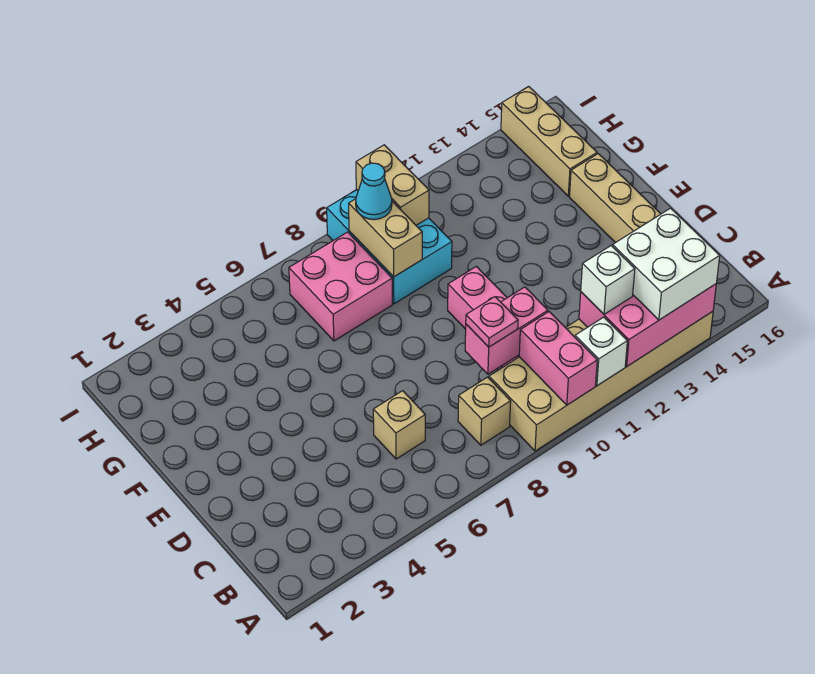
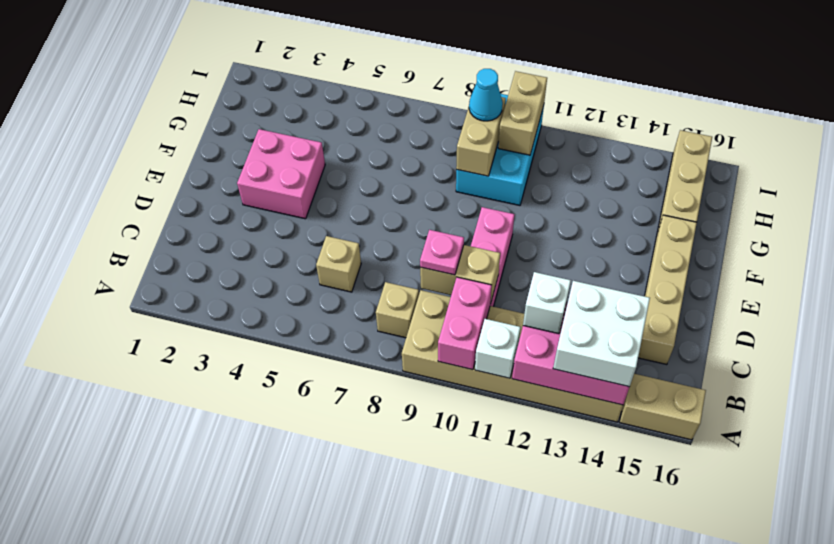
none -> tan brick A15:A16 level 1
pink brick C9:C10 level 2 -> tan brick C9:C10 level 2
pink brick G7:H8 level 1 -> pink brick E3:F4 level 1

